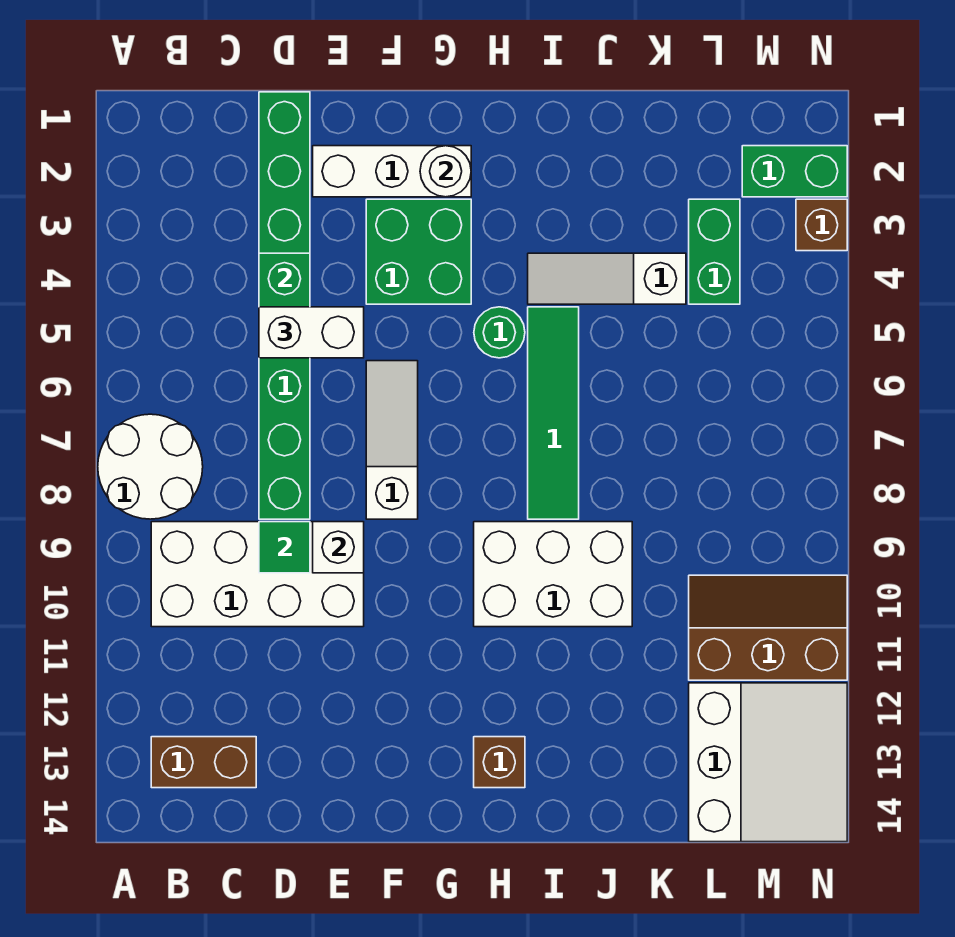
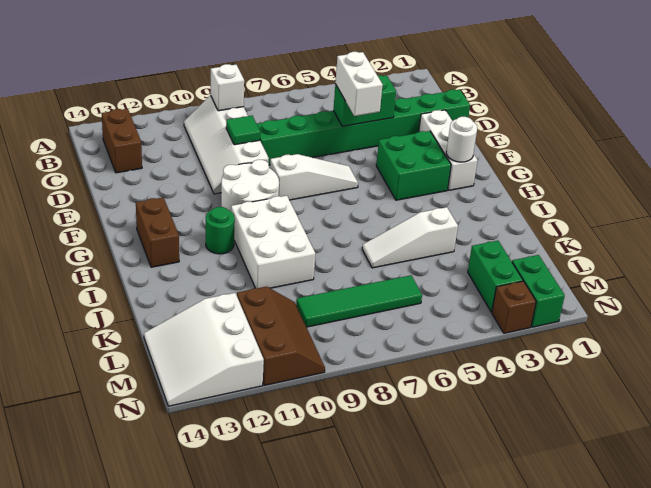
white round brick A7:B8 level 1 -> white round brick F9:G10 level 1
white brick B9:E10 level 1 -> white slope B9:E10 level 1 top 9
white brick E9 level 2 -> white brick B9 level 2
green round brick H5 level 1 -> green round brick H11 level 1
brown brick H13 level 1 -> brown brick G13:H13 level 1
white slope I4:K4 level 1 top K -> white slope J4:J6 level 1 top 4
green tile I5:I8 level 1 -> green tile L6:L9 level 1
green brick L3:L4 level 1 -> green brick L3:M3 level 1
white slope L12:N14 level 1 top L -> white slope L12:N14 level 1 top 12

